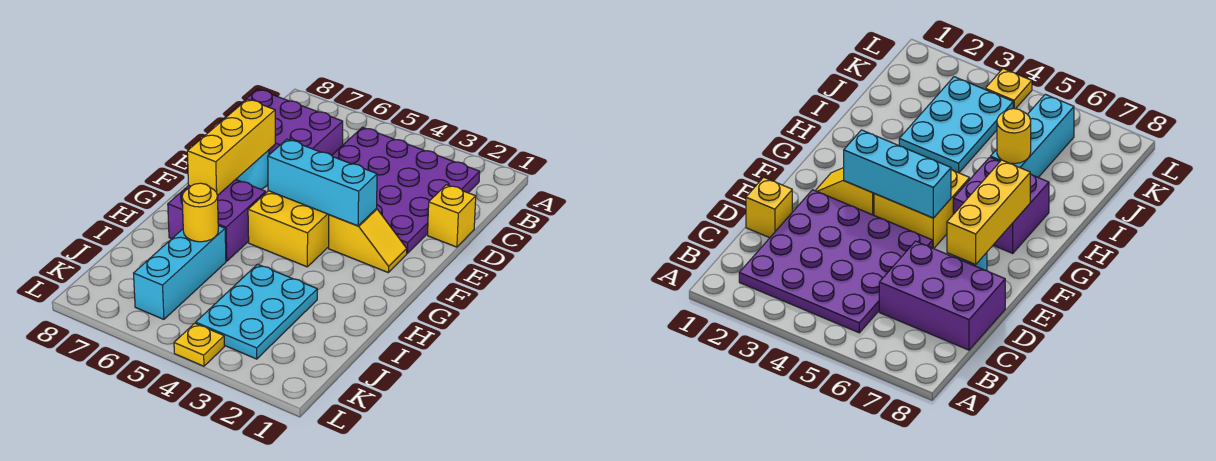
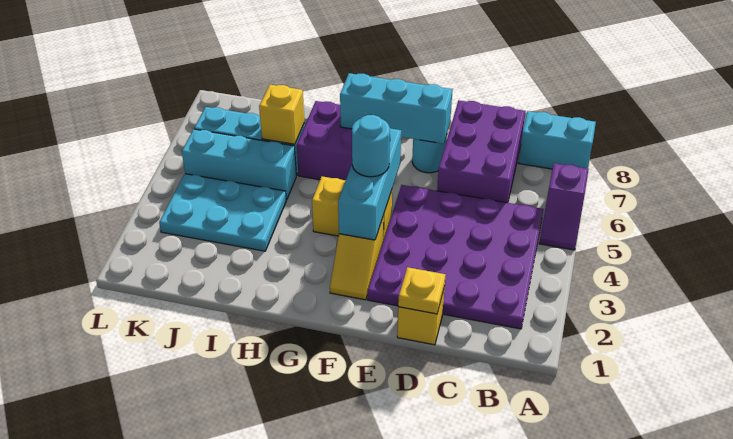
none -> purple slope A5:A6 level 1 top 6
none -> cyan brick A8:B8 level 1
yellow brick E7:G7 level 2 -> cyan brick E7:G7 level 2
yellow brick F4:G5 level 1 -> yellow brick F4:G4 level 1
none -> cyan round brick F4 level 3
none -> cyan brick I5:K5 level 1
yellow round brick I6 level 2 -> yellow brick I6 level 2
yellow plate L4 level 1 -> yellow plate D1 level 2

